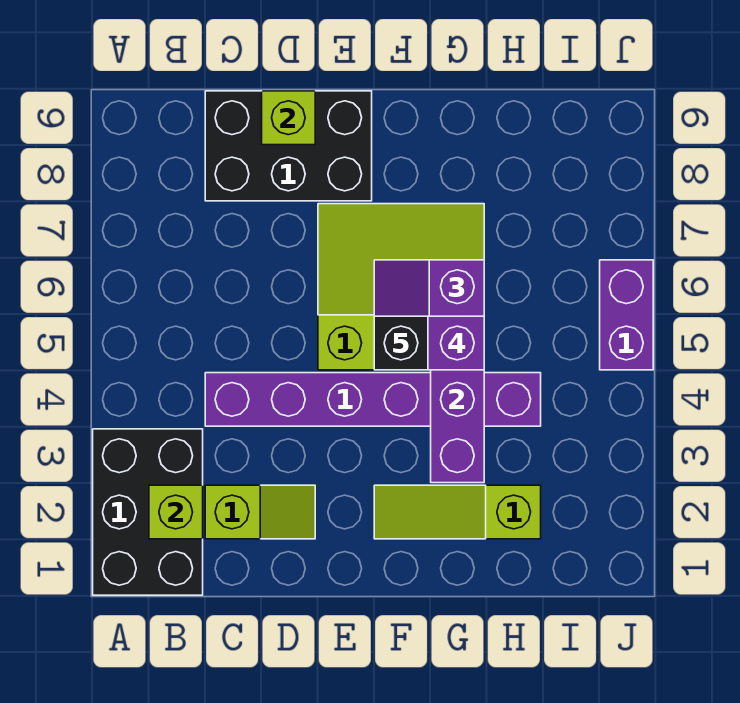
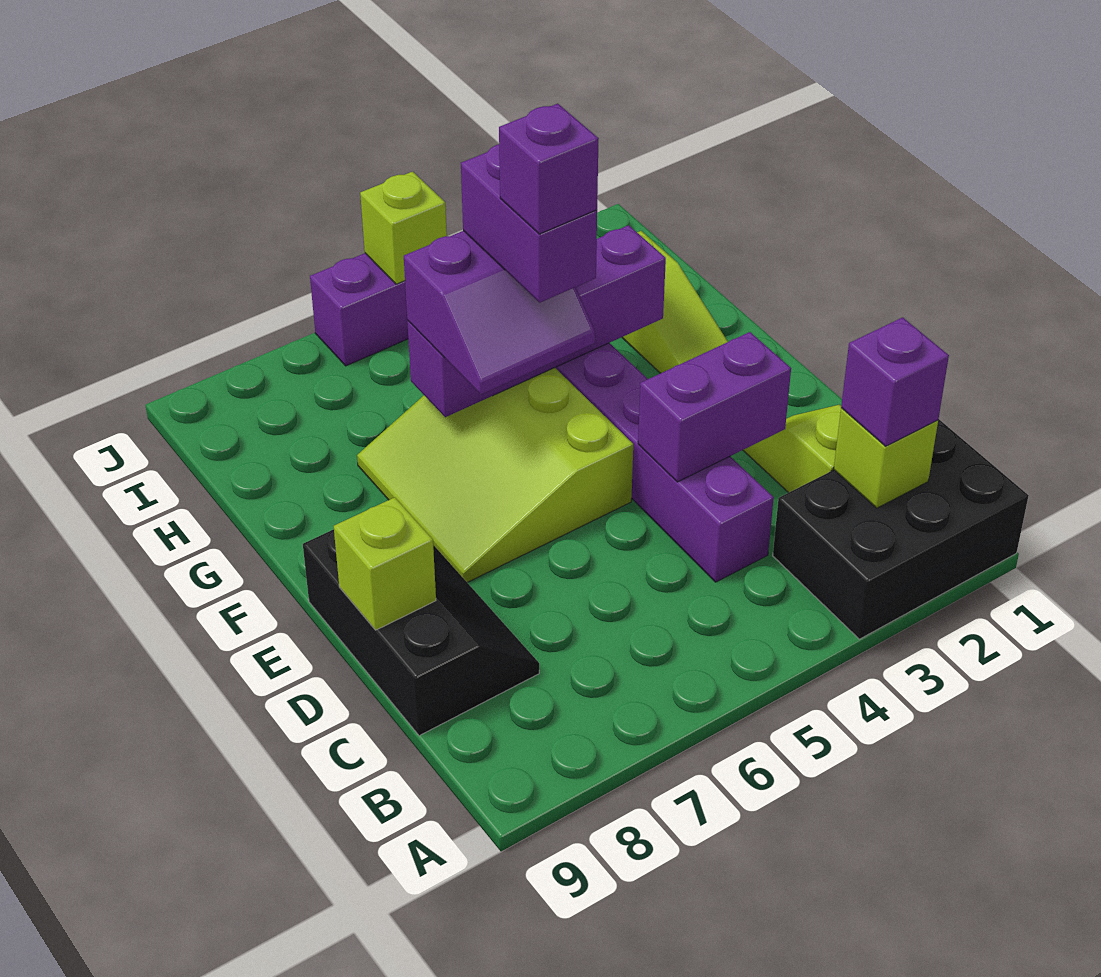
none -> purple brick B2 level 3
black brick C8:E9 level 1 -> black slope C8:E9 level 1 top 9
none -> purple brick D3:D4 level 2
black brick F5 level 5 -> purple brick F5 level 5
none -> lime brick J5 level 2

